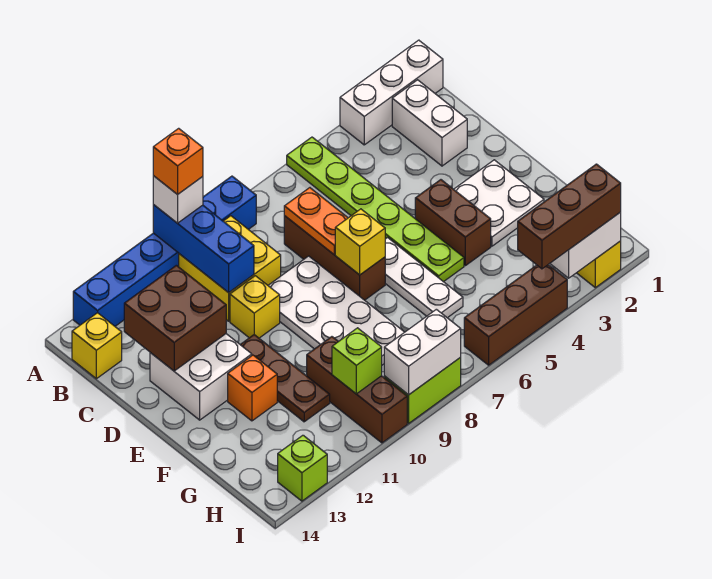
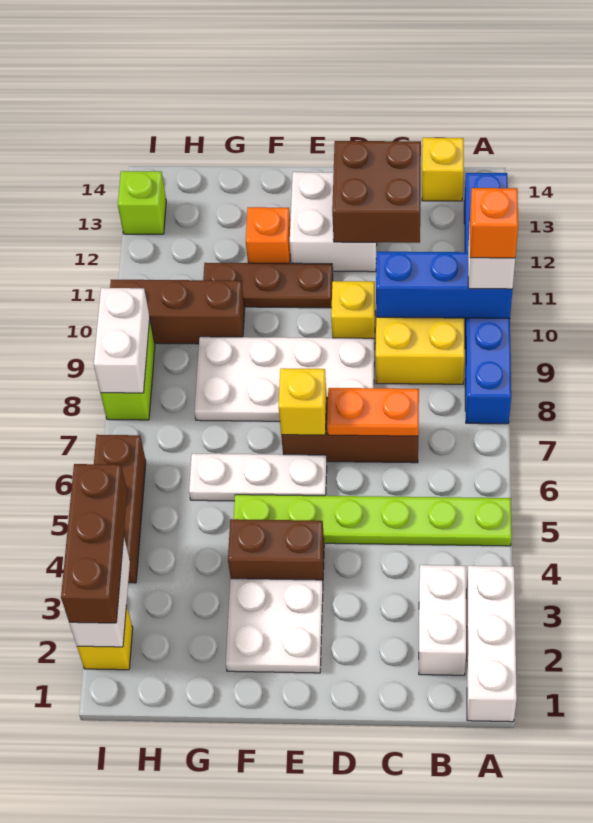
white brick B2:C2 level 1 -> white brick B2:B3 level 1
lime brick H10 level 2 -> none

